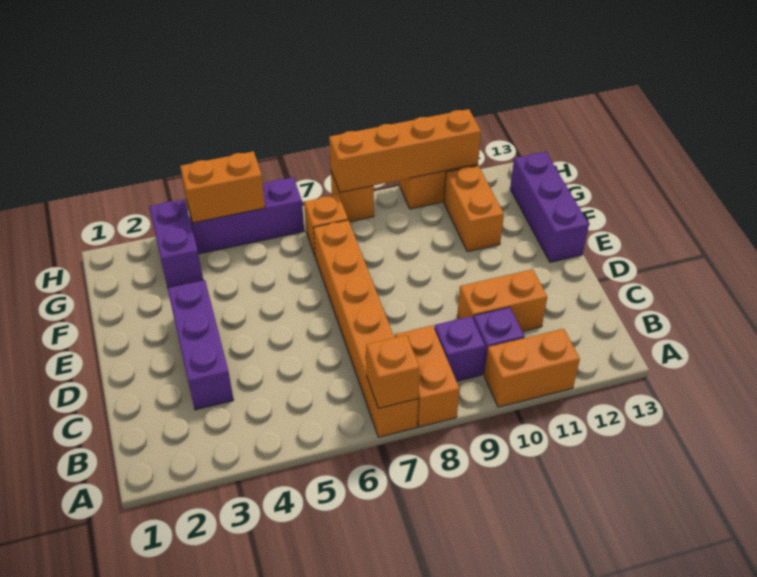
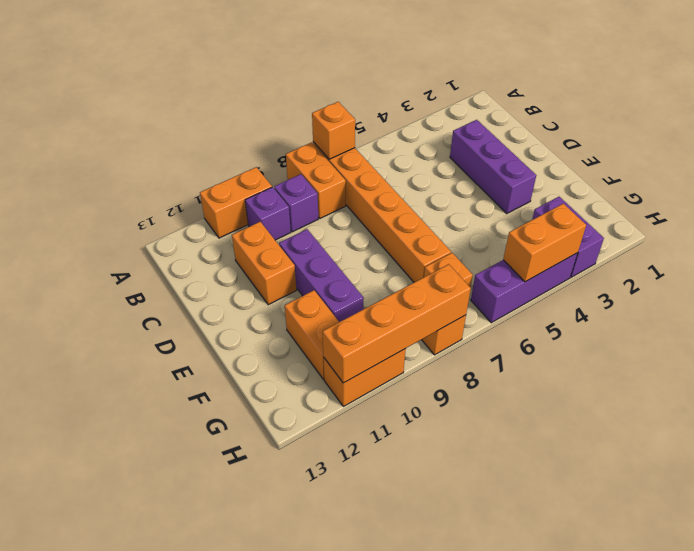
orange brick C10:C11 level 1 -> orange brick C11:D11 level 1
purple brick E13:G13 level 1 -> purple brick D10:F10 level 1

